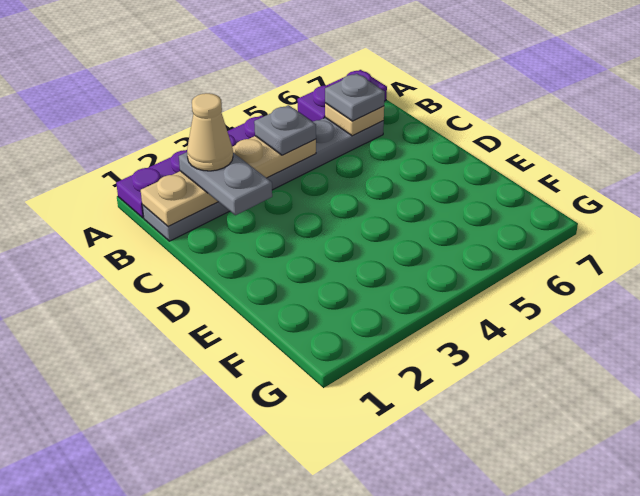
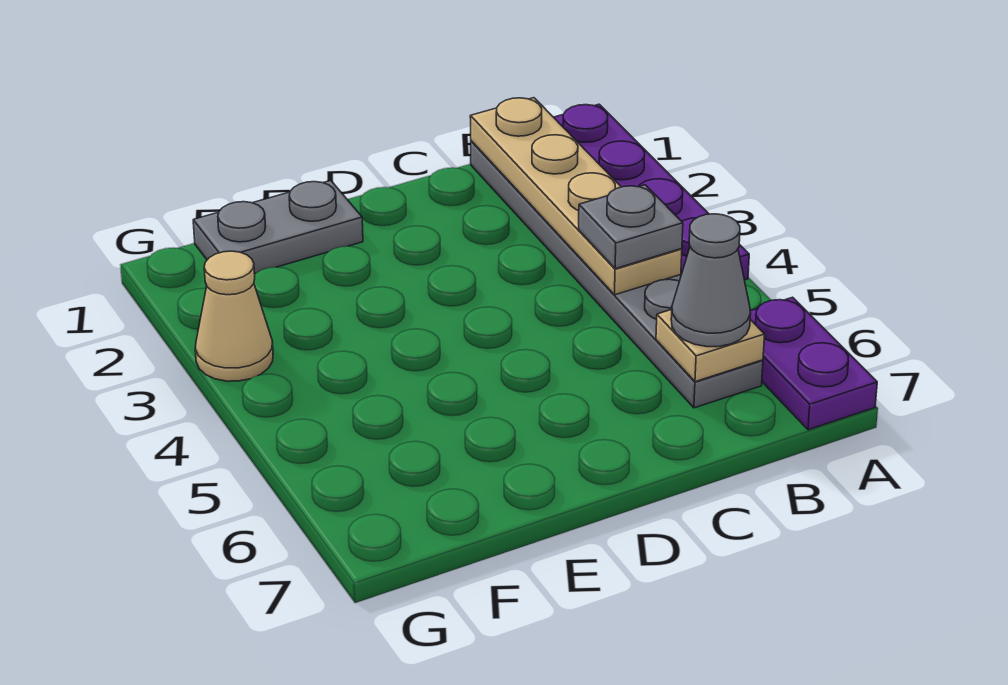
grey plate B2:C2 level 3 -> grey plate E1:F1 level 1
tan cone B2 level 4 -> tan cone G3 level 1
grey plate B6 level 3 -> grey cone B6 level 3

